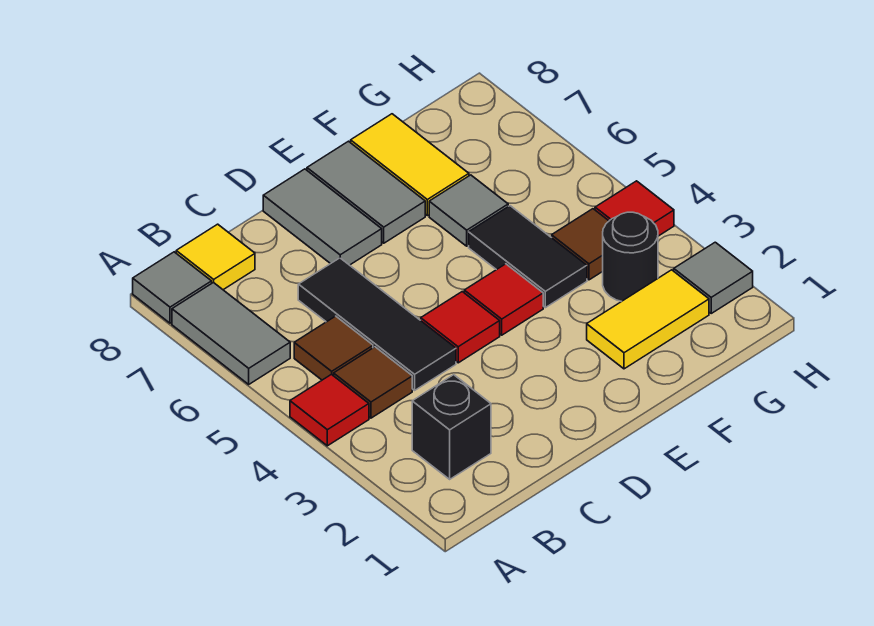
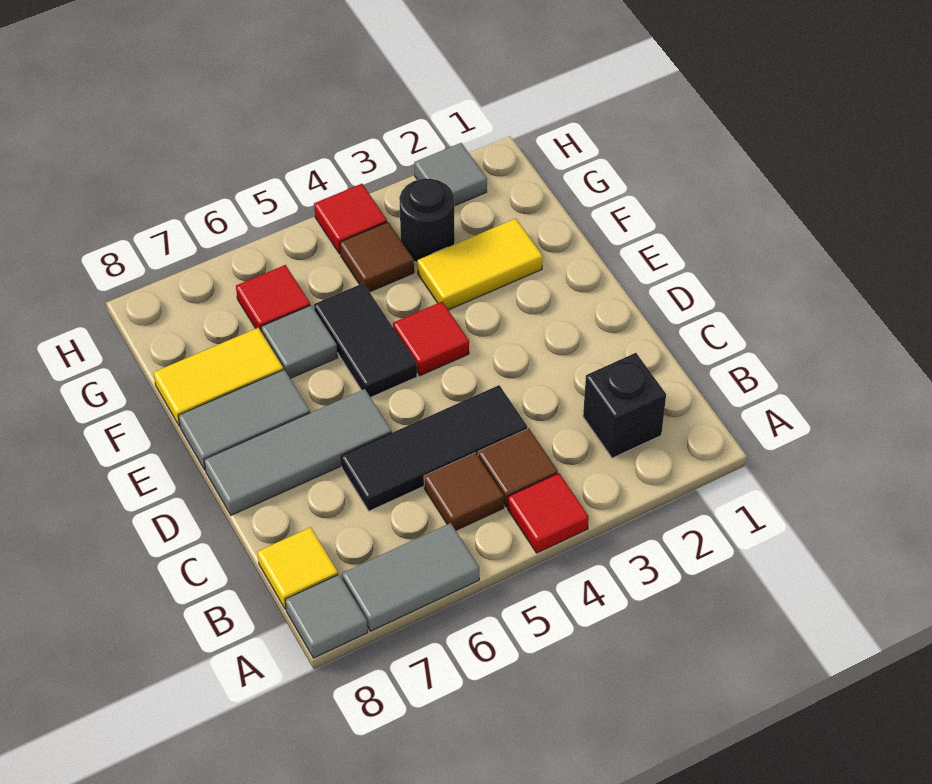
red tile D4 level 1 -> red tile G6 level 1
grey tile D7:D8 level 1 -> grey tile D6:D8 level 1
yellow tile F2:G2 level 1 -> yellow tile F2:F3 level 1
black tile F4:F5 level 1 -> black tile E5:F5 level 1

